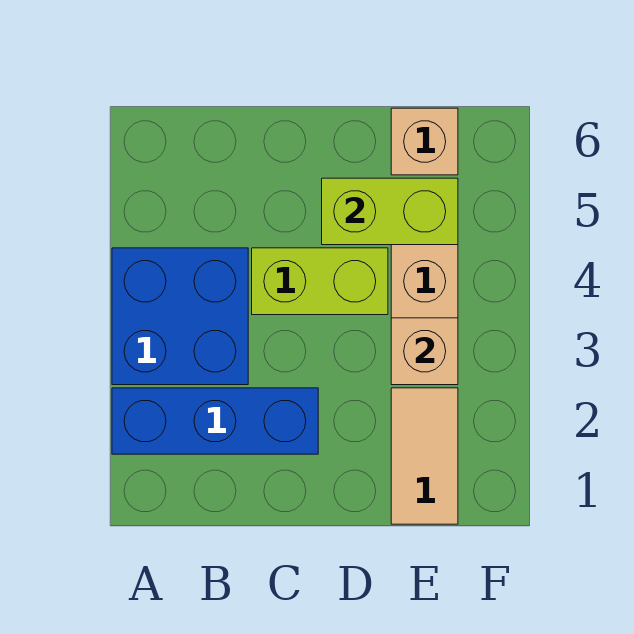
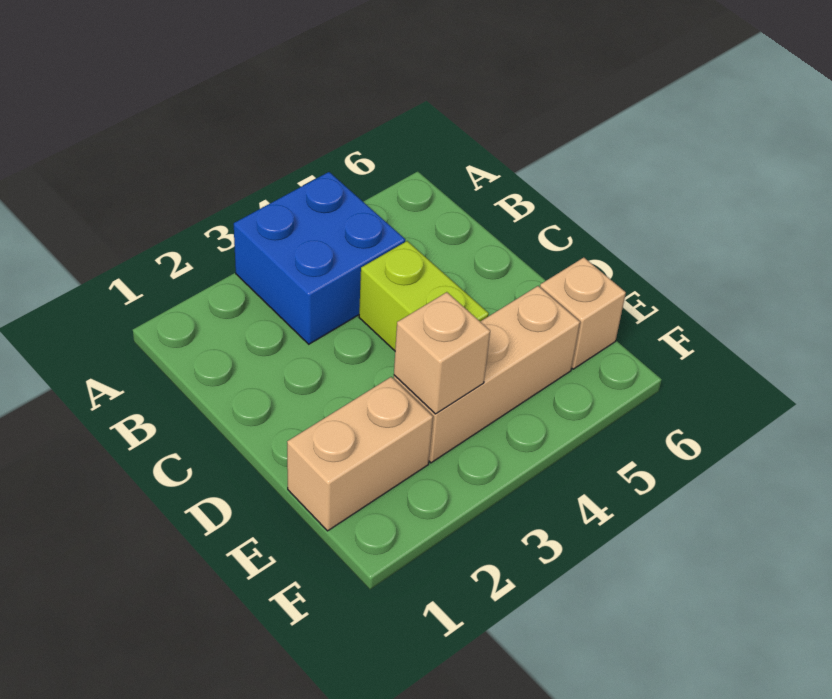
blue brick A2:C2 level 1 -> none
lime brick D5:E5 level 2 -> none
tan tile E1:E2 level 1 -> tan brick E1:E2 level 1

